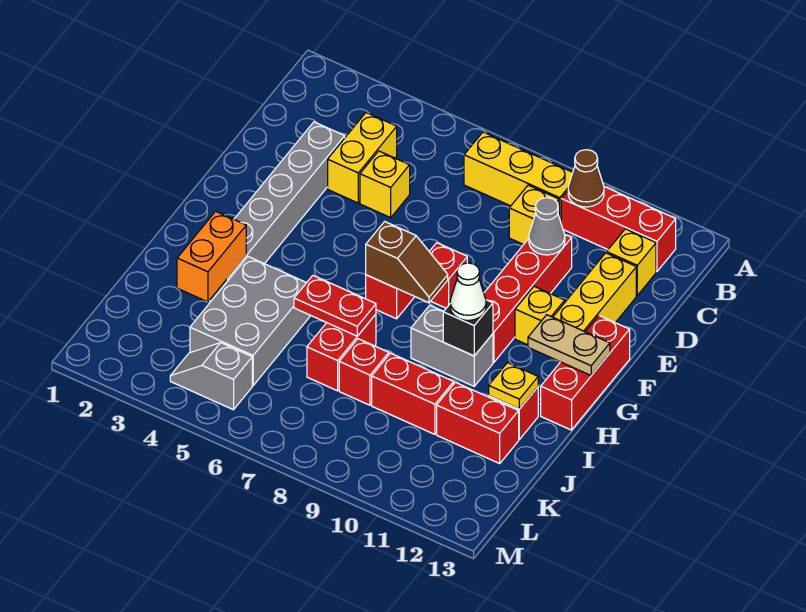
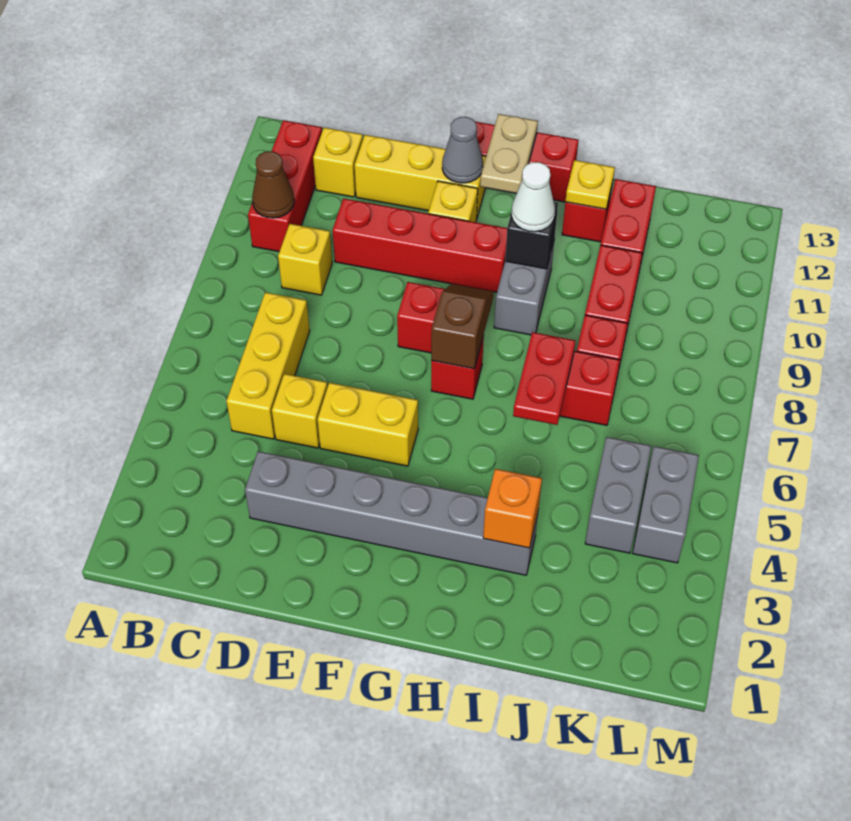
yellow brick B7:B9 level 1 -> yellow brick C5:C7 level 1
yellow brick C4:D4 level 1 -> yellow brick E5:F5 level 1
grey cone D10 level 2 -> grey cone F12 level 2
orange brick I3:J3 level 2 -> orange brick I3 level 2
grey brick I4:K5 level 1 -> grey brick K4:K5 level 1
grey slope L4:L5 level 1 top 5 -> grey brick L4:L5 level 1

